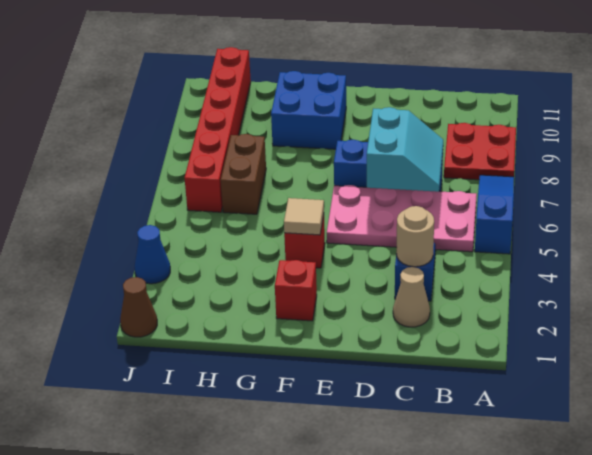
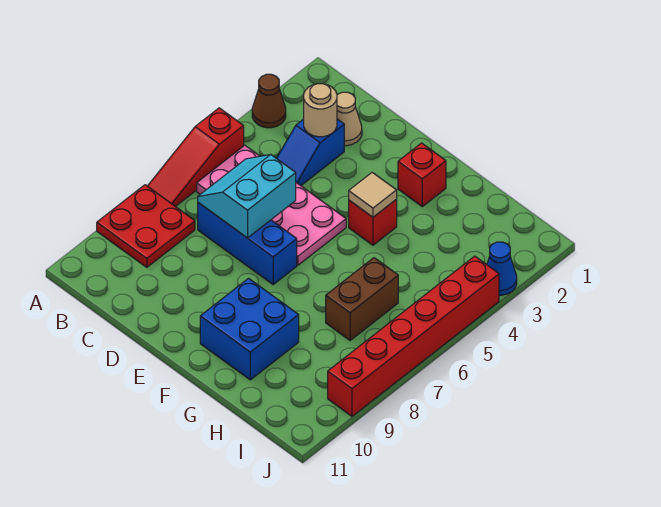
blue slope A5:A7 level 1 top 5 -> red slope A5:A7 level 1 top 5
red brick I6:I11 level 1 -> red brick J4:J9 level 1
brown cone J1 level 1 -> brown cone A3 level 1

